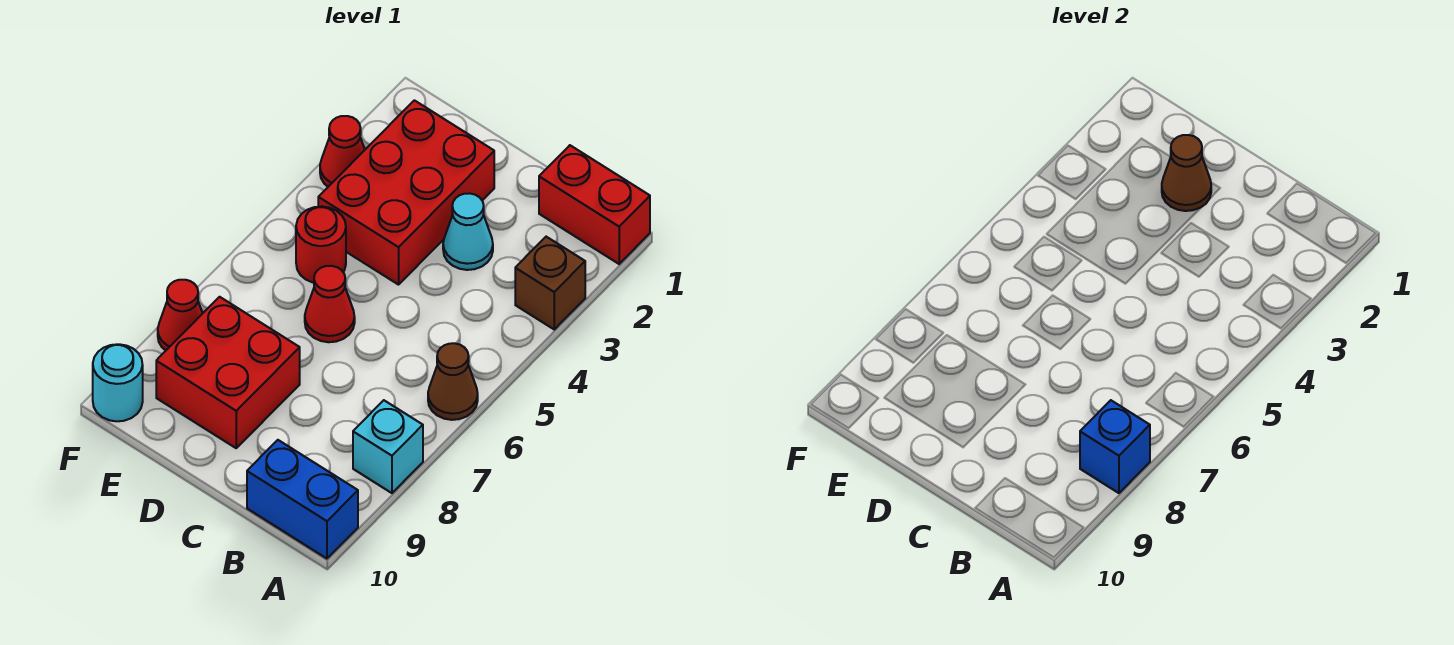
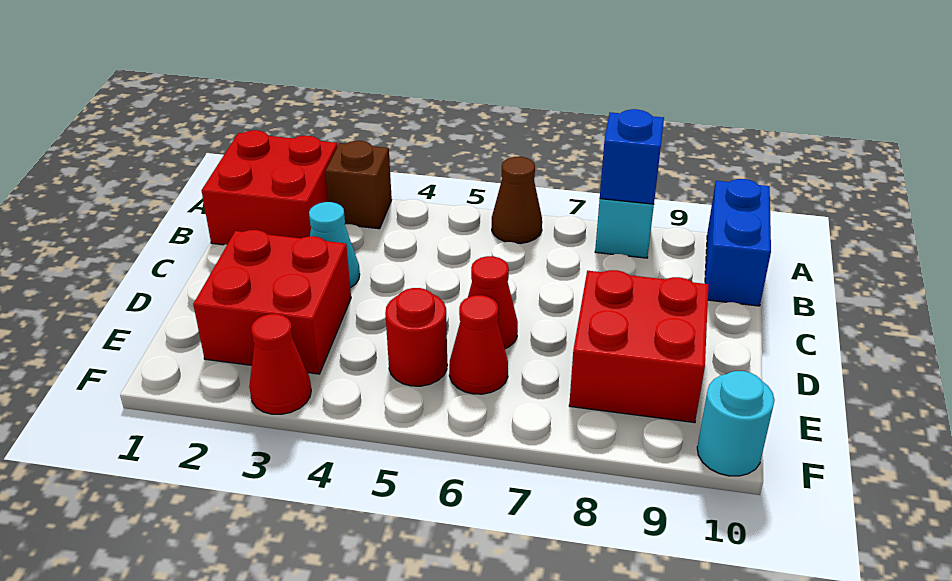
red brick A1:B1 level 1 -> red brick A1:B2 level 1
red brick D2:E4 level 1 -> red brick D2:E3 level 1
brown cone D2 level 2 -> none
red cone F8 level 1 -> red cone E6 level 1

